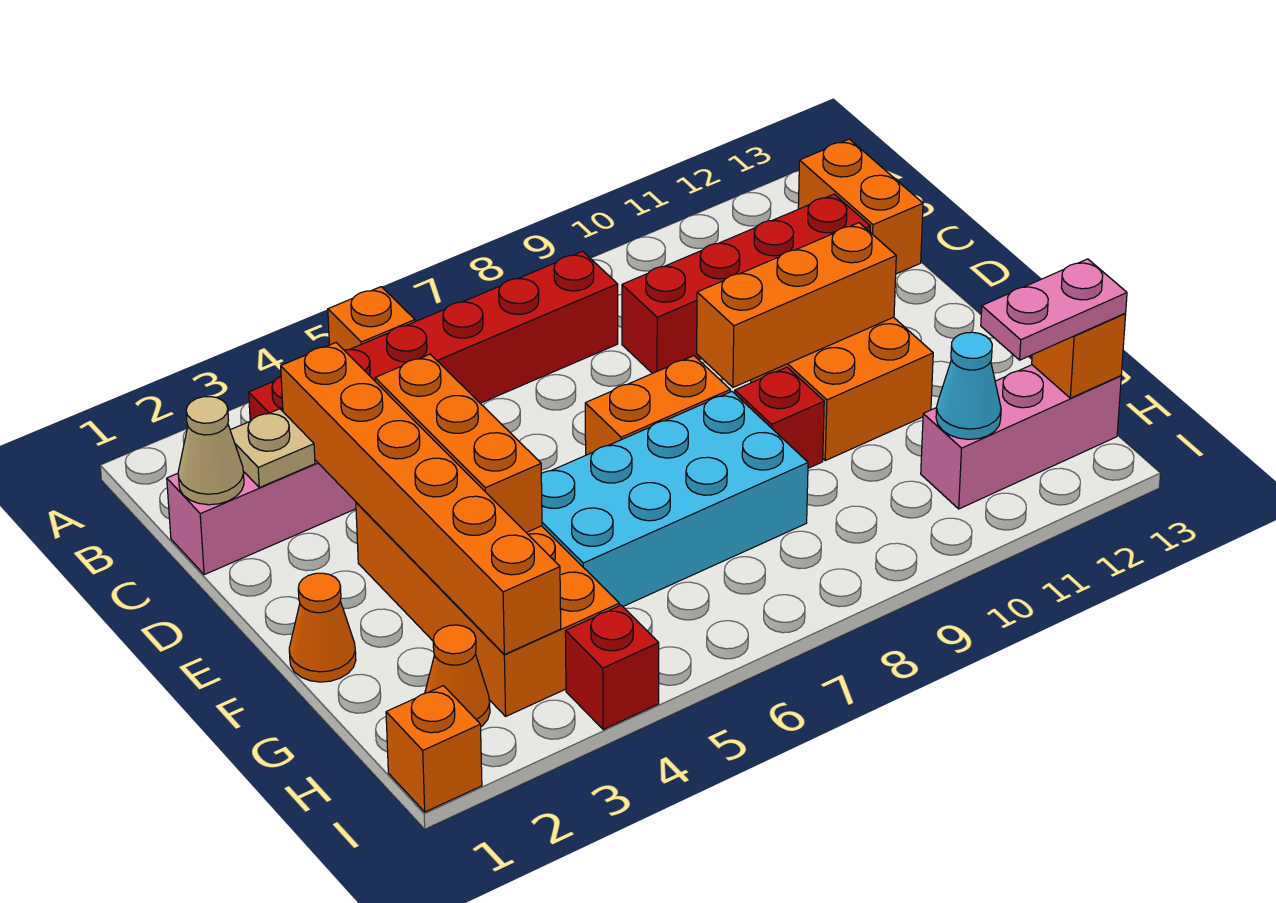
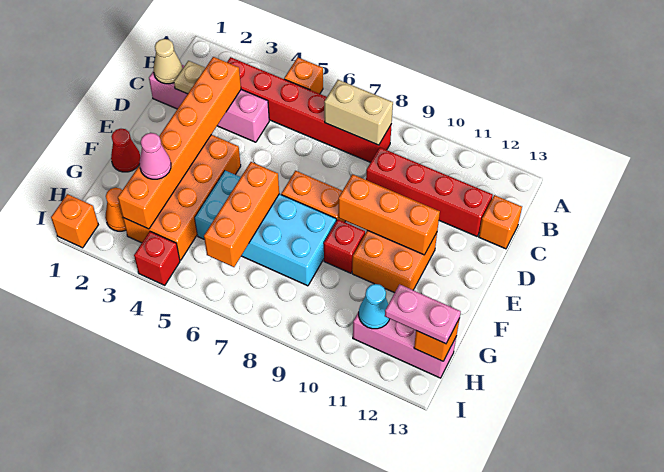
none -> tan brick B7:B8 level 2
orange brick B13:C13 level 1 -> orange brick C13 level 1
orange brick D4:F4 level 2 -> orange brick F6:H6 level 2
orange cone F1 level 1 -> red cone F1 level 1
none -> pink cone G3 level 3

